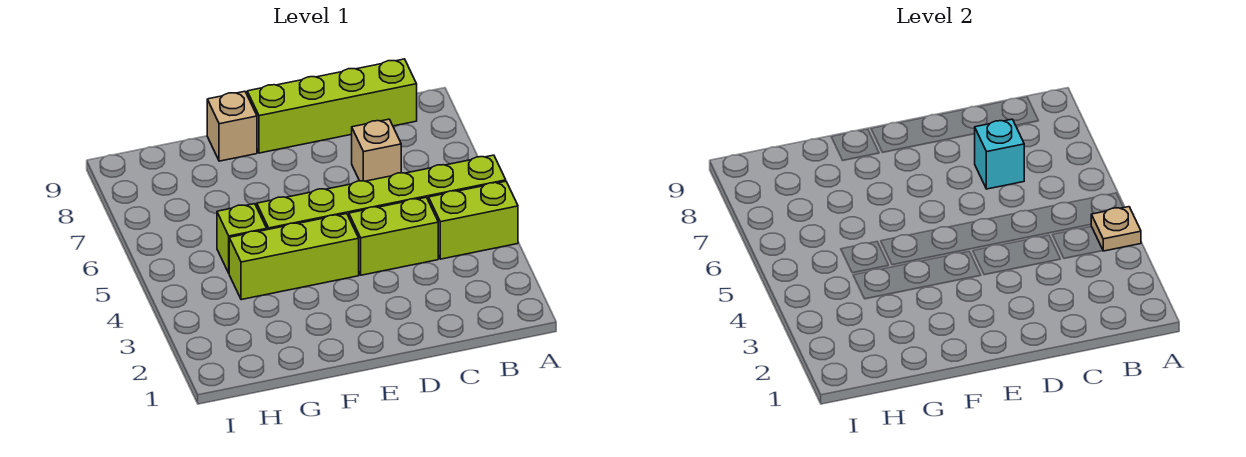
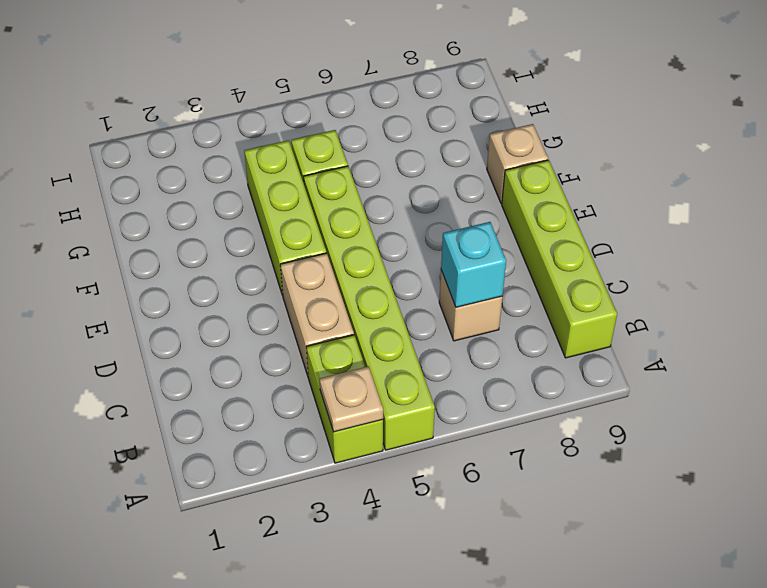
lime brick C4:D4 level 1 -> tan brick C4:D4 level 1

